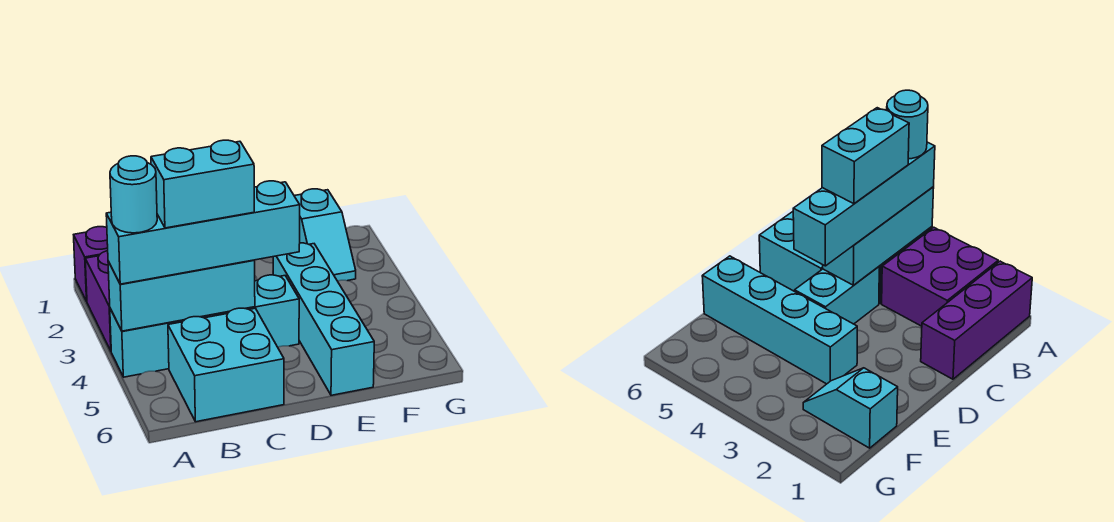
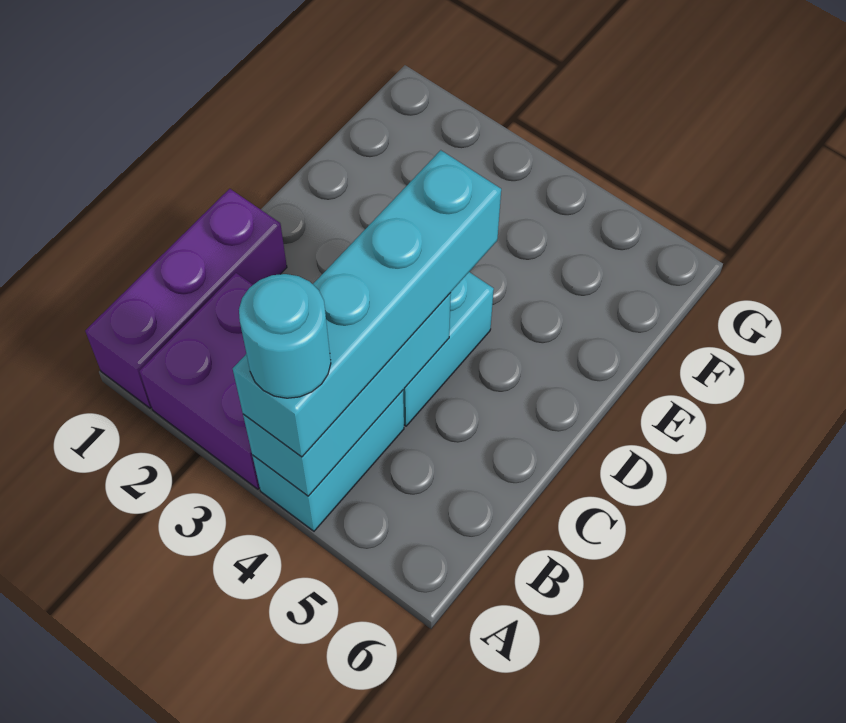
cyan brick B4:C4 level 4 -> none
cyan brick B5:C6 level 1 -> none
cyan brick E3:E6 level 1 -> none
cyan slope F1:F2 level 1 top 1 -> none

